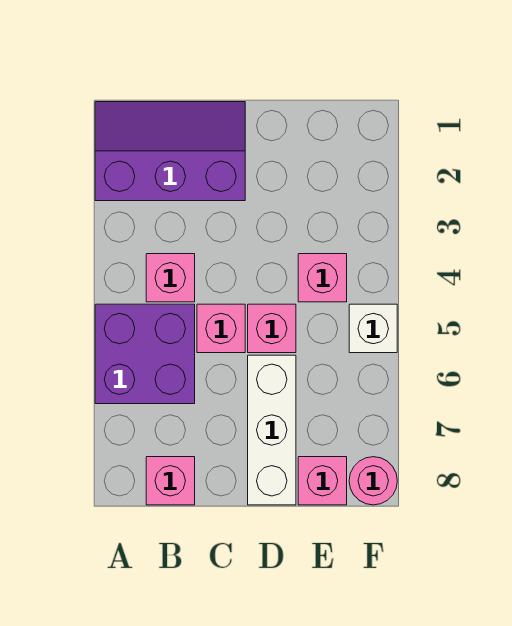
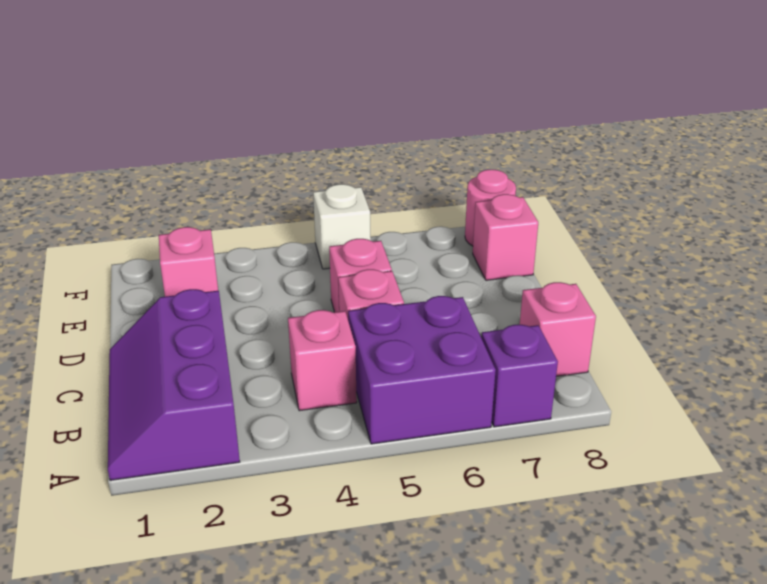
none -> purple brick A7 level 1
white brick D6:D8 level 1 -> none
pink brick E4 level 1 -> pink brick E2 level 1

